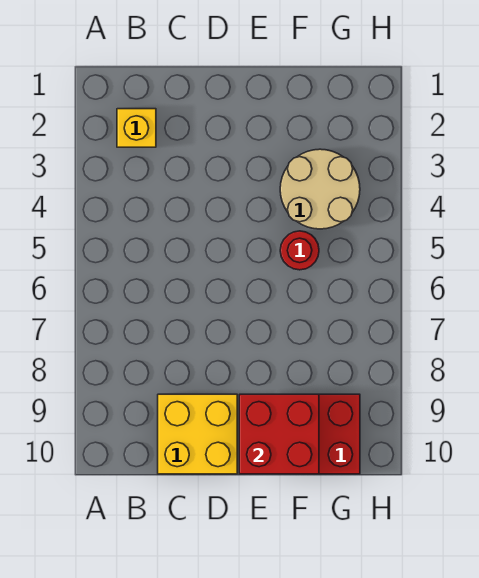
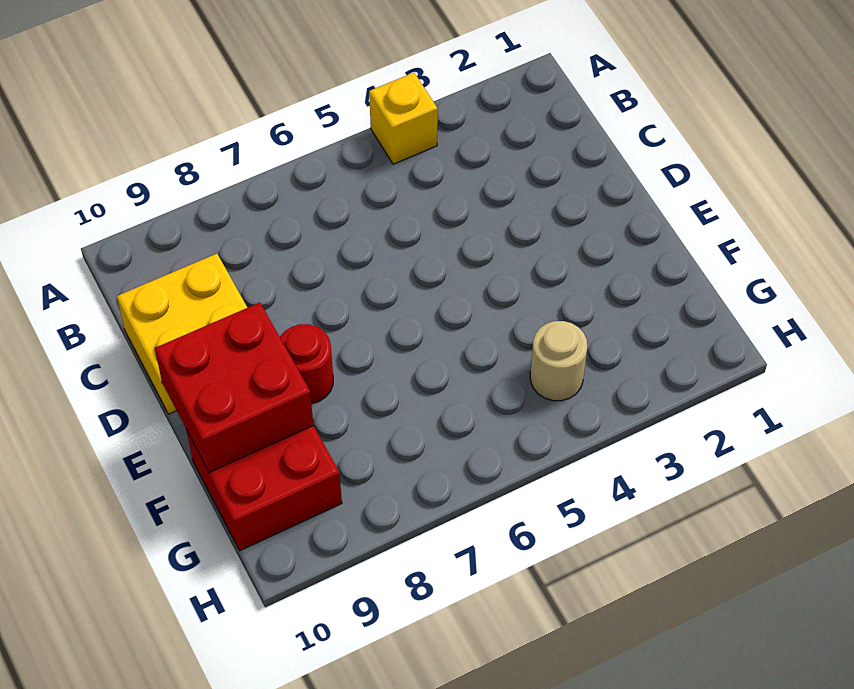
yellow brick B2 level 1 -> yellow brick A4 level 1
tan round brick F3:G4 level 1 -> tan round brick G4 level 1
red round brick F5 level 1 -> red round brick E8 level 1

